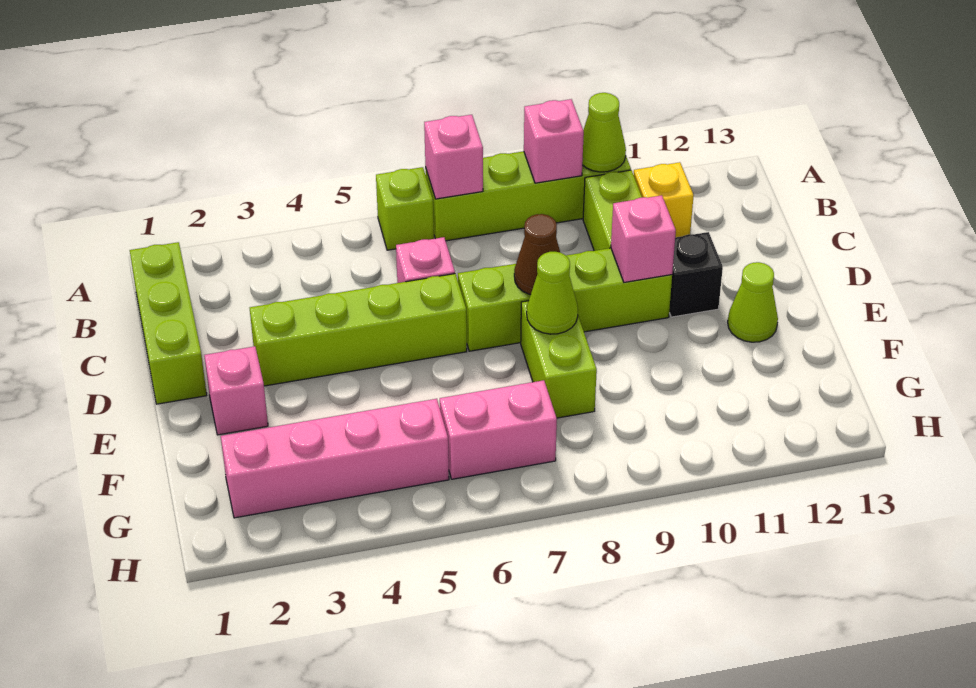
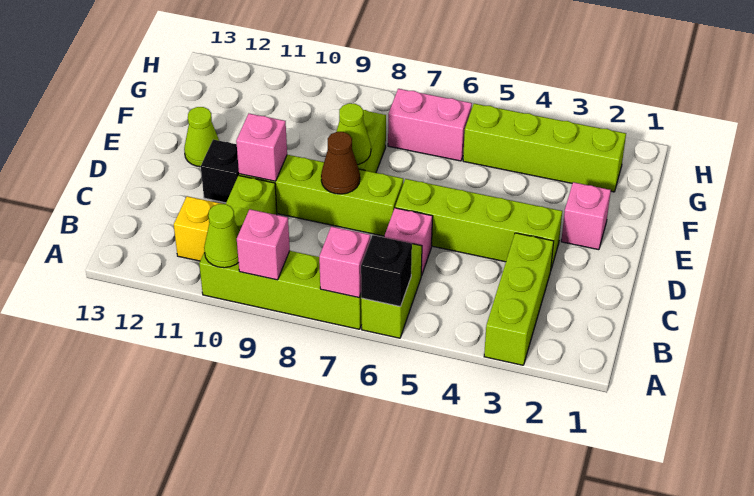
lime brick A6 level 1 -> lime brick A6:B6 level 1
none -> black brick A6 level 2
lime brick B1:D1 level 1 -> lime brick A3:C3 level 1
pink brick G2:G5 level 1 -> lime brick G2:G5 level 1

